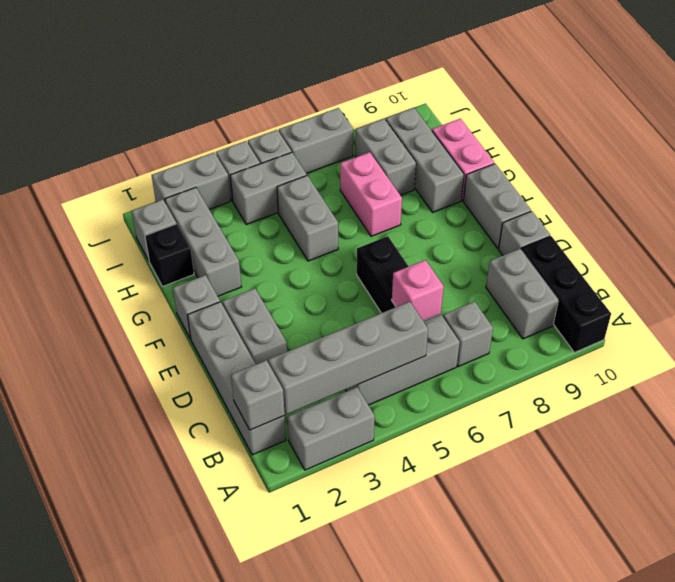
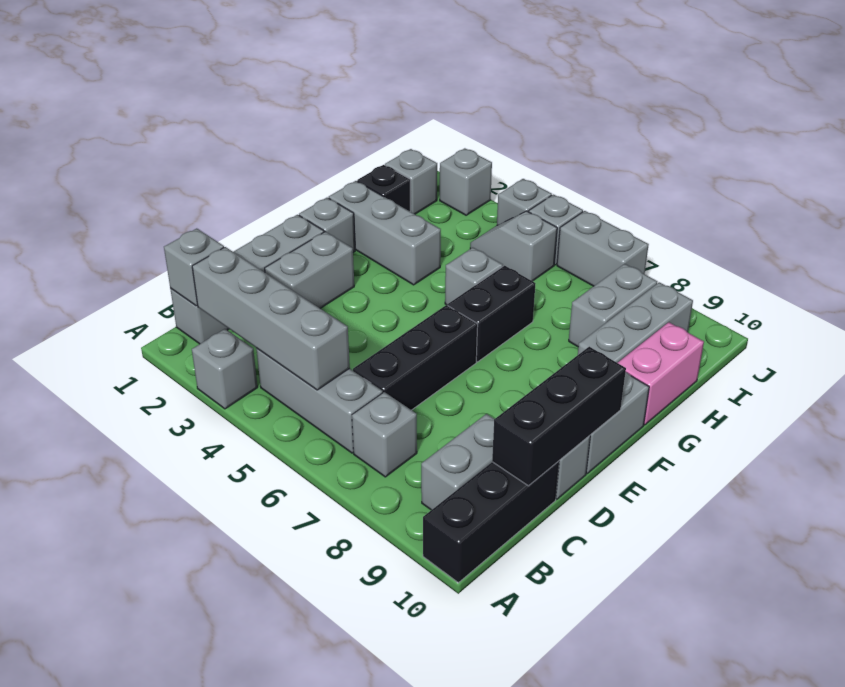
grey brick A2:A3 level 1 -> grey brick A3 level 1
pink brick C6 level 2 -> none
none -> black brick C10:E10 level 2
none -> black brick F6:G6 level 1
grey brick G2:I2 level 1 -> grey brick G1:G3 level 1
grey brick G5:H5 level 1 -> grey brick G5 level 1
pink brick G7:H7 level 1 -> none
grey brick I4:I5 level 1 -> grey slope I4:I5 level 1 top 5
grey brick J2:J3 level 1 -> grey brick J2 level 1

